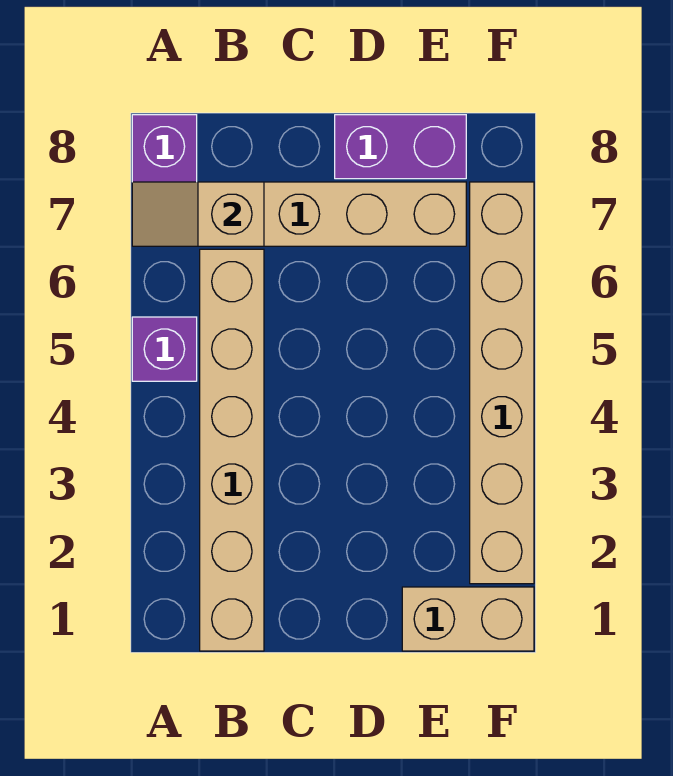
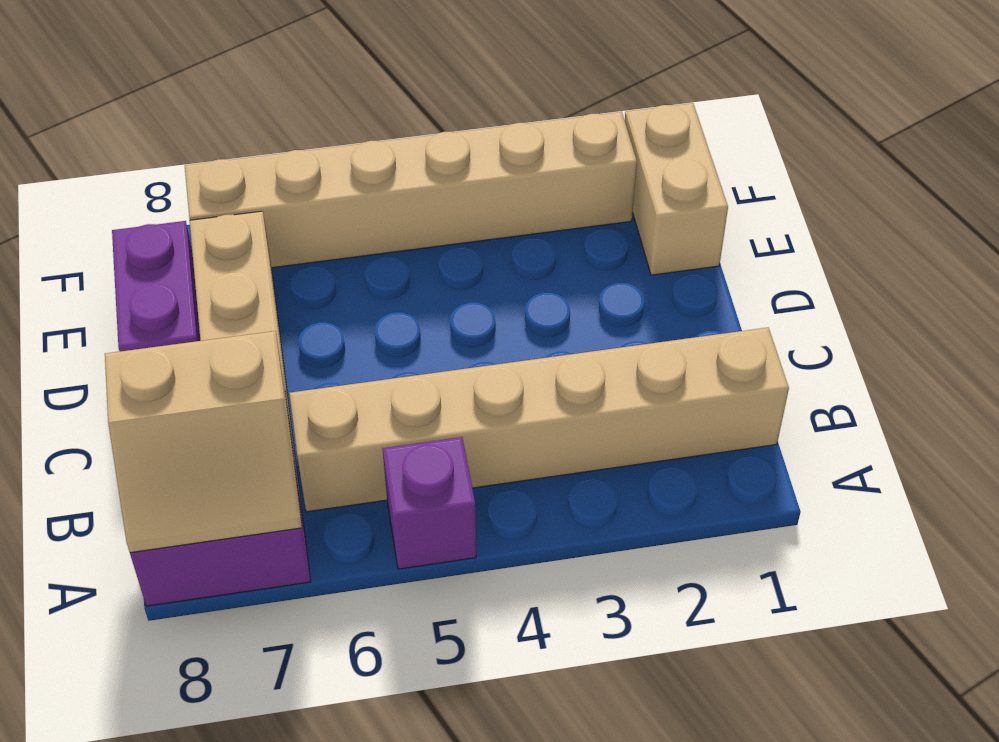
tan slope A7:B7 level 2 top B -> tan slope A7:B8 level 2 top B

